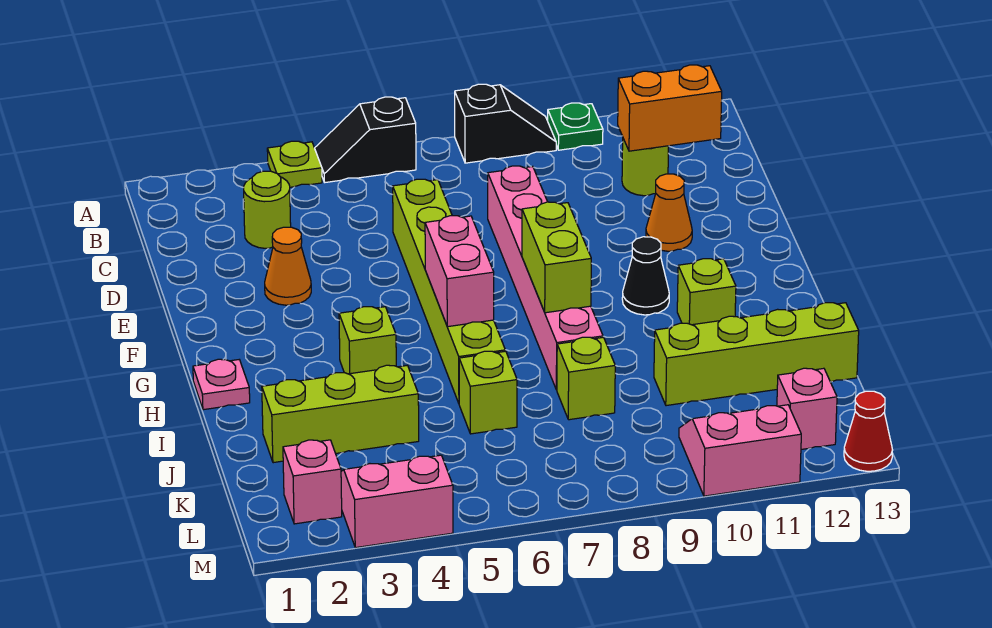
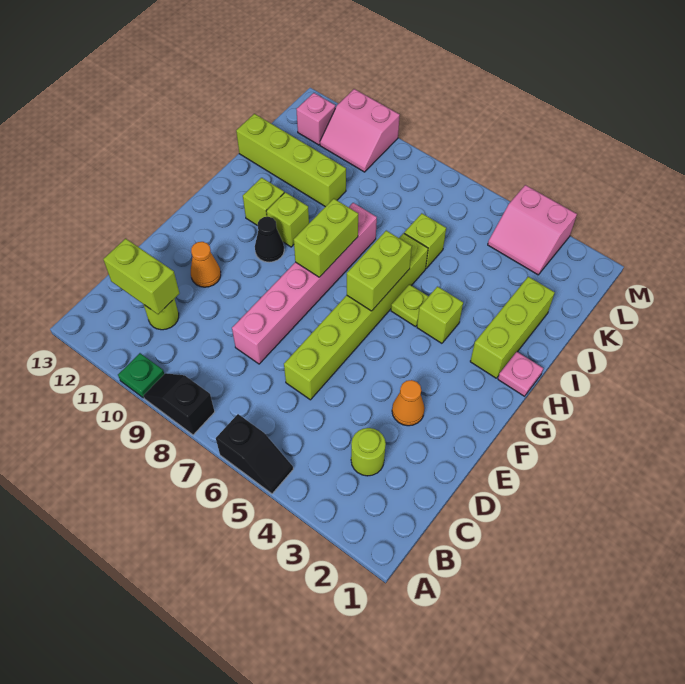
lime plate A4 level 1 -> lime plate H5 level 1
orange brick C11:C12 level 2 -> lime brick C11:C12 level 2
pink brick G6:H6 level 2 -> lime brick G6:H6 level 2
lime brick J2:J4 level 1 -> lime brick H2:J2 level 1
lime brick J8 level 1 -> lime brick H10 level 1
pink brick L2 level 1 -> none
red cone M13 level 1 -> none

